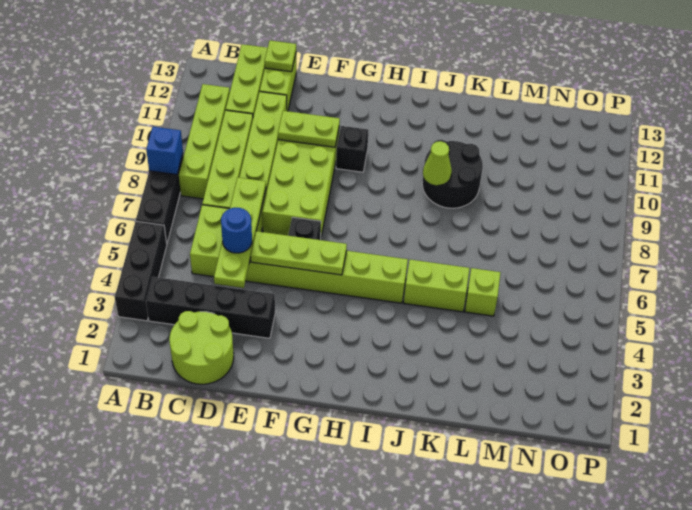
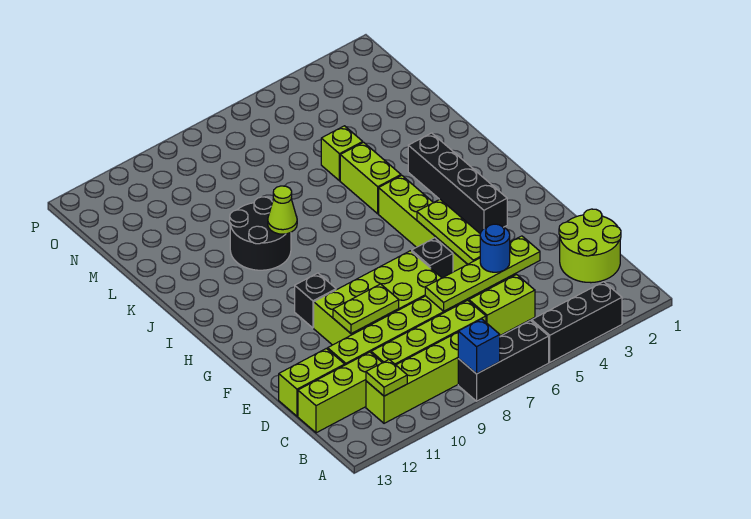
black brick B3:E3 level 1 -> black brick G3:J3 level 1
lime plate D13 level 2 -> lime plate B11 level 2
lime plate E10:F10 level 2 -> lime plate E9:E10 level 2

